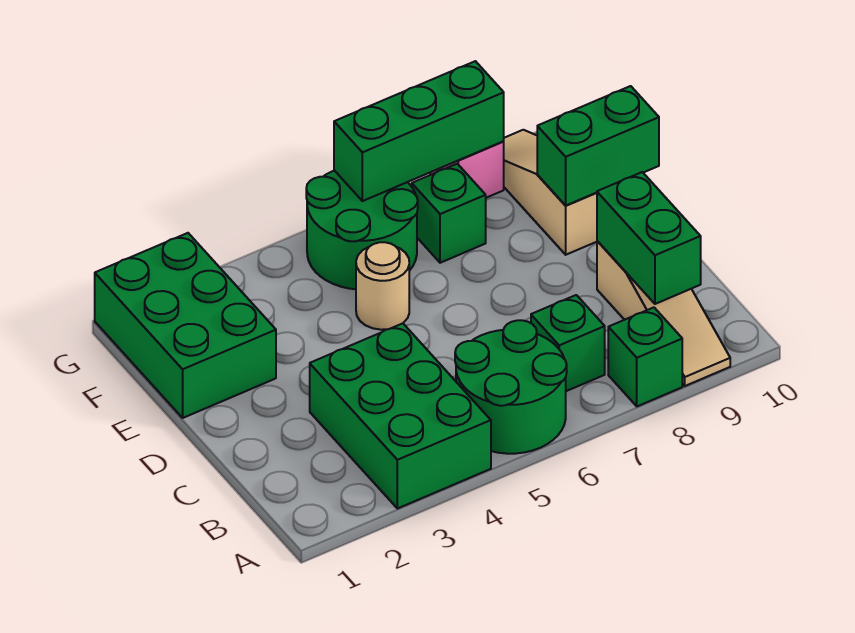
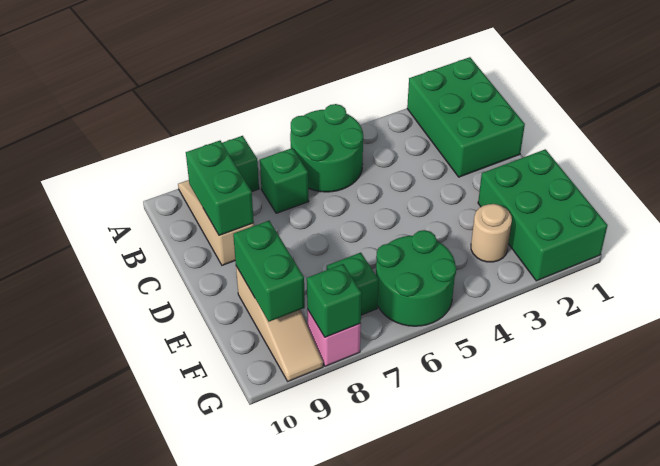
green brick A3:C4 level 1 -> green brick A1:C2 level 1
tan round brick E5 level 1 -> tan round brick F3 level 1
green brick E9:E10 level 2 -> green brick E9:F9 level 2
green brick G6:G8 level 2 -> green brick G8 level 2

